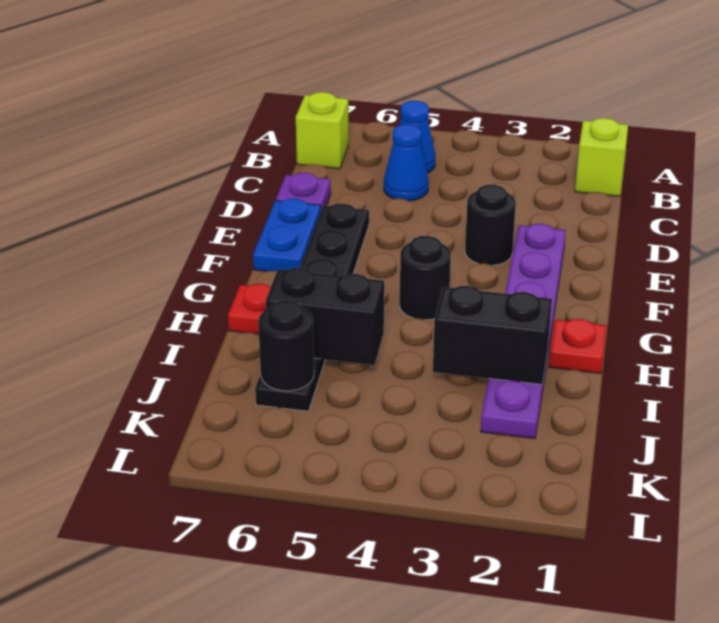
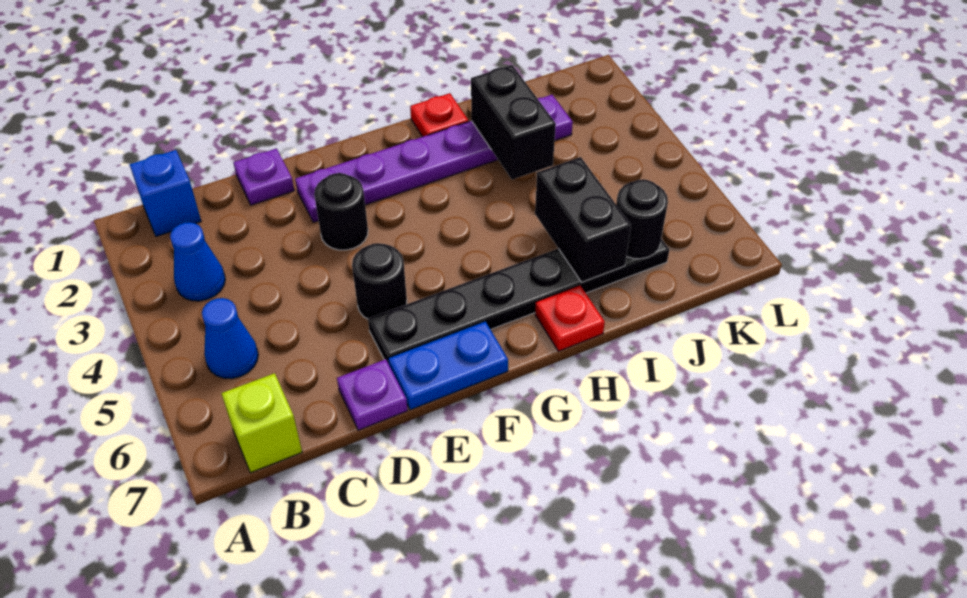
lime brick B1 level 1 -> blue brick B1 level 1
blue cone C5 level 1 -> blue cone B3 level 1
none -> purple plate D1 level 1
black round brick G4 level 1 -> black round brick E5 level 1

